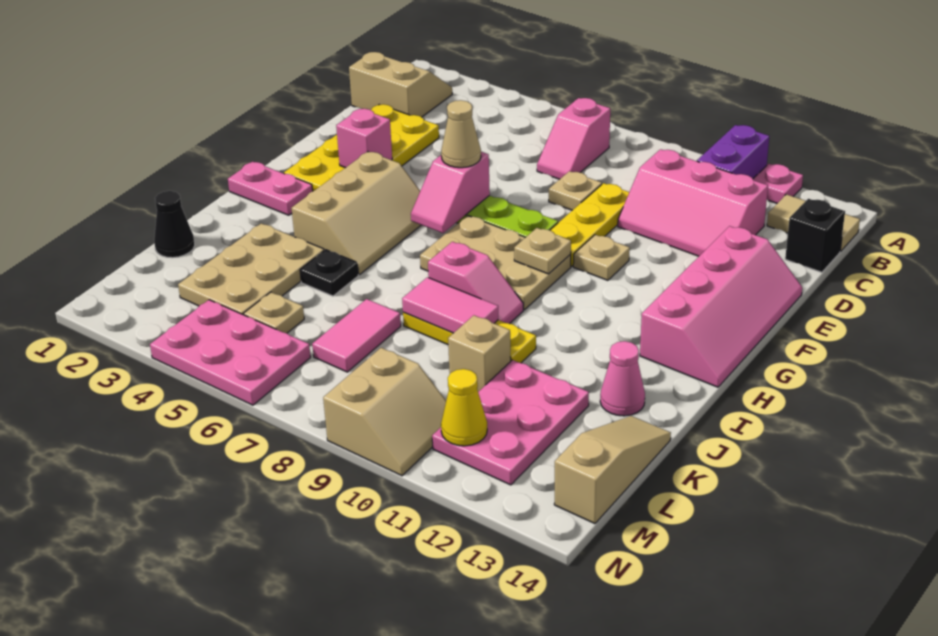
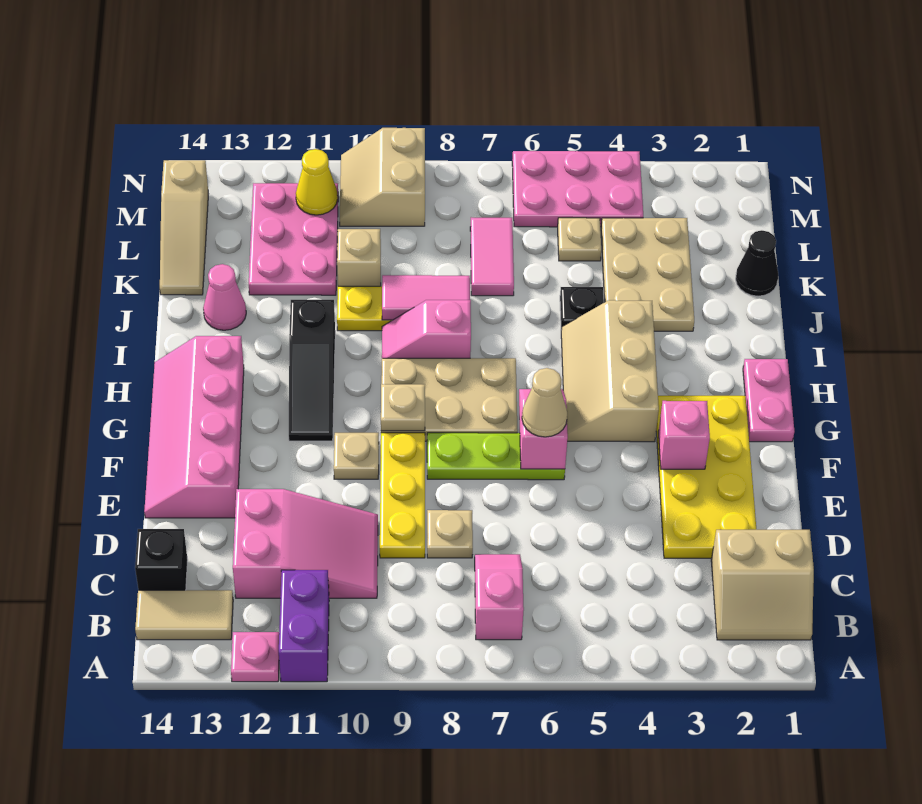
pink slope C10:D12 level 1 top C -> pink slope C10:D12 level 1 top 12
none -> black slope G11:I11 level 1 top I
pink plate H1:H2 level 1 -> pink plate G1:H1 level 1

